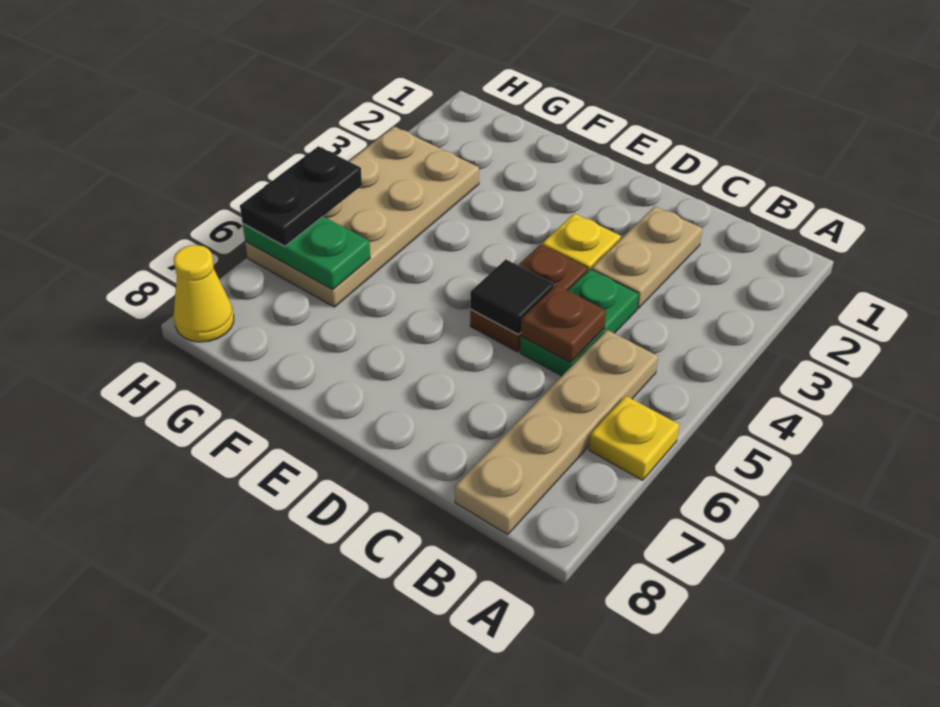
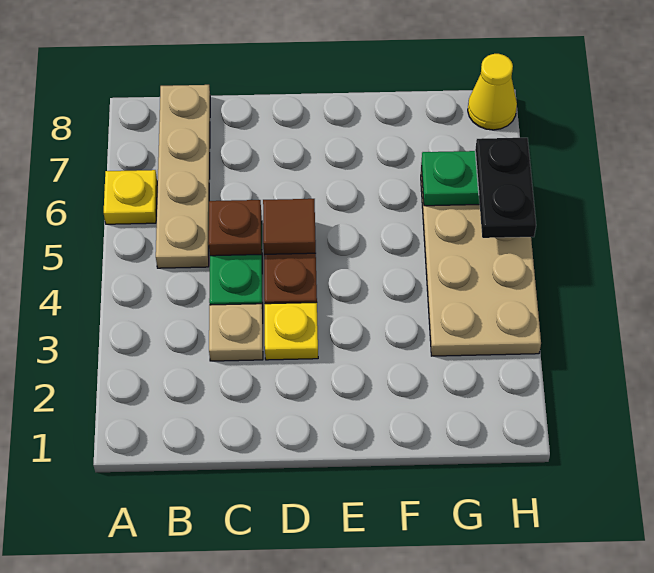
tan plate C2:C3 level 1 -> tan plate C3 level 1
black tile D5 level 2 -> brown tile D5 level 2

